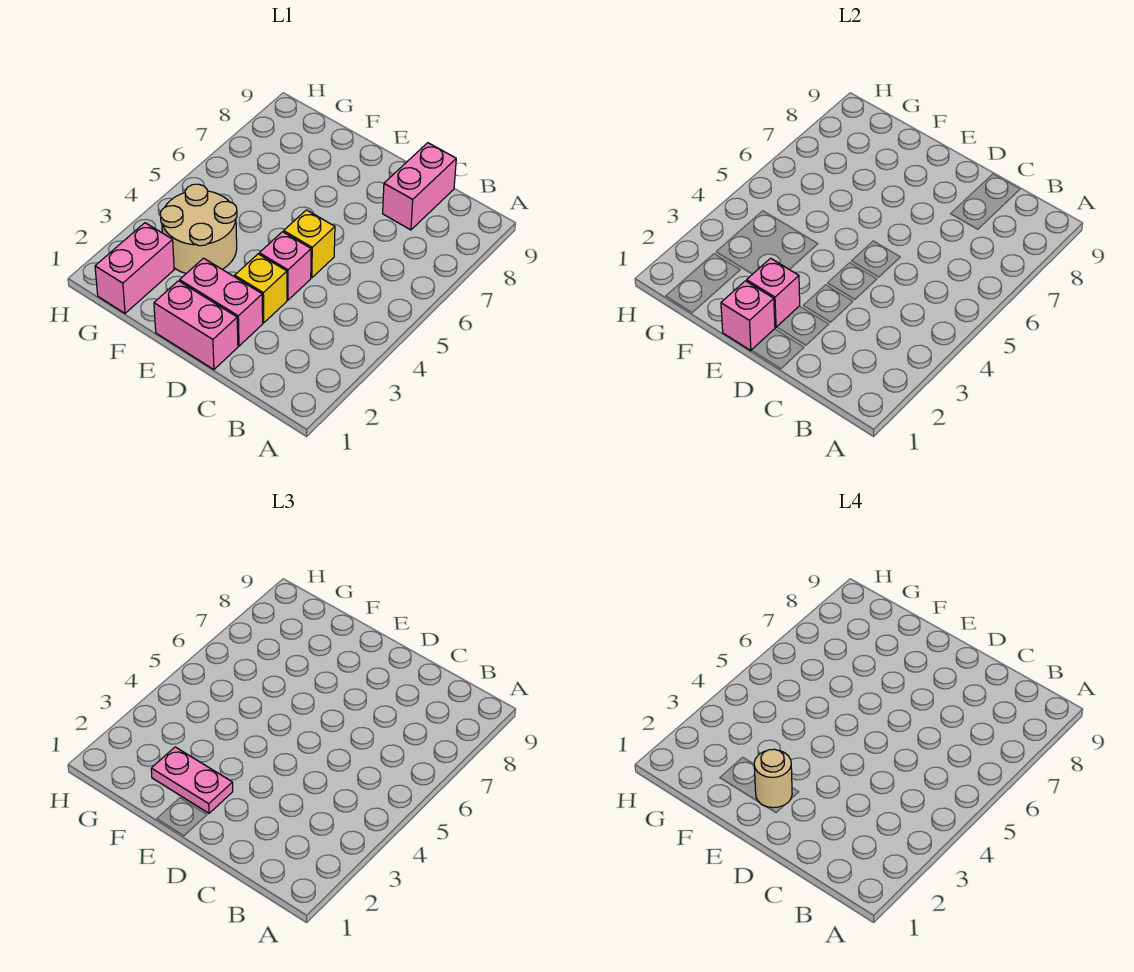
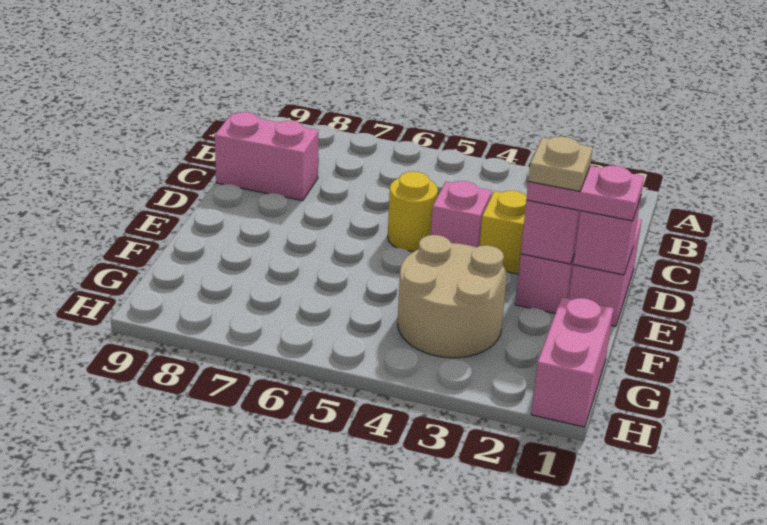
yellow brick D5 level 1 -> yellow round brick D5 level 1
pink plate E2:F2 level 3 -> pink plate E1:E2 level 3
tan round brick E2 level 4 -> tan plate E2 level 4
pink brick G1:G2 level 1 -> pink brick G1:H1 level 1

